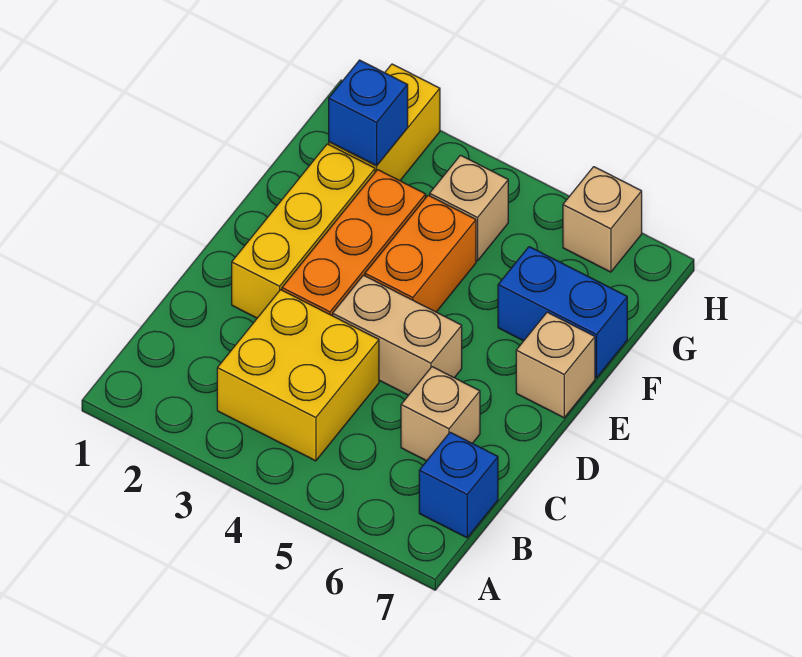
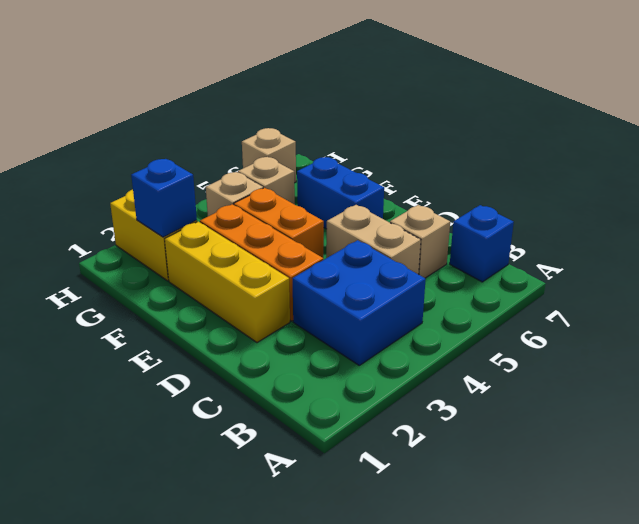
yellow brick B3:C4 level 1 -> blue brick B3:C4 level 1
tan brick D4:D5 level 1 -> tan brick C5:D5 level 1
tan brick E7 level 1 -> tan brick G5 level 1
blue brick F6:F7 level 1 -> blue brick E6:F6 level 1

